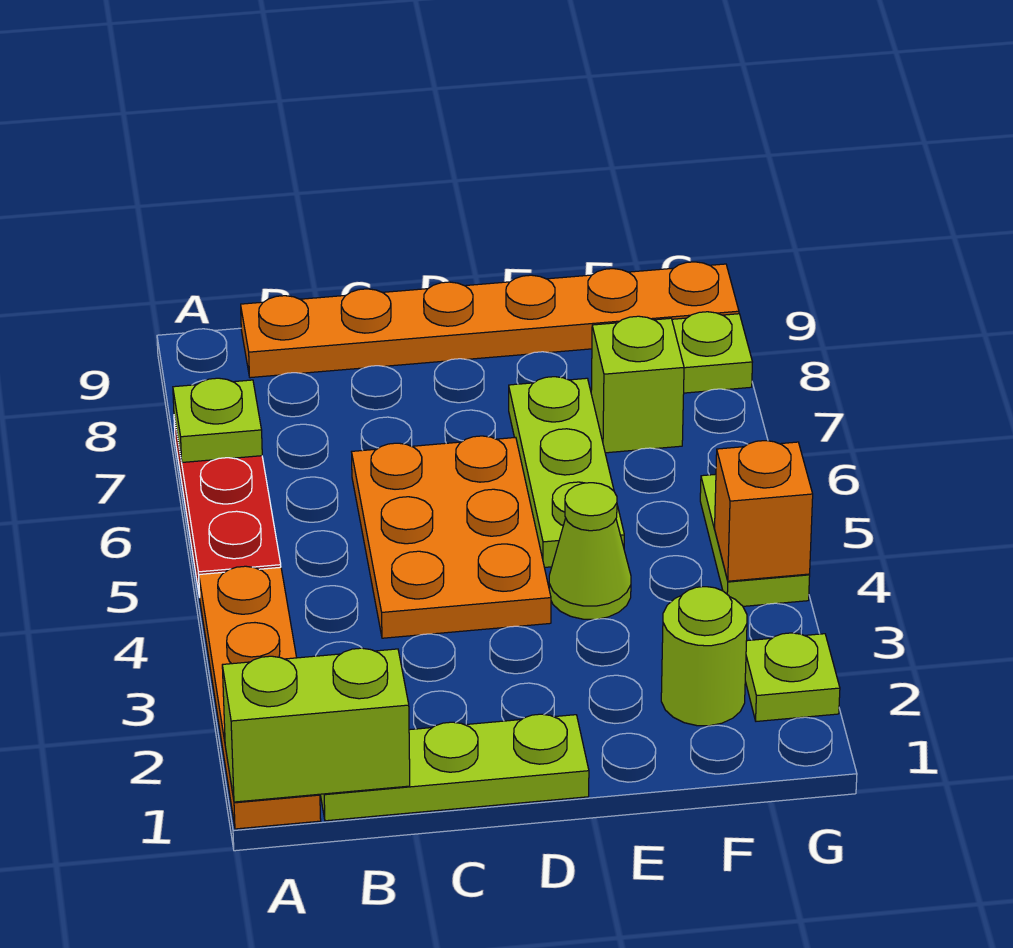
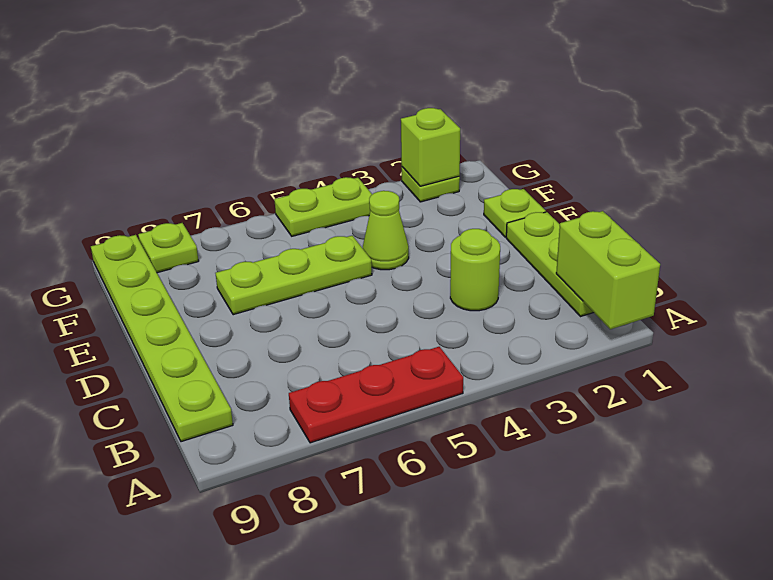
orange plate A1:A4 level 1 -> none
lime plate A7 level 2 -> lime plate E1 level 1
orange plate B9:G9 level 1 -> lime plate B9:G9 level 1
orange plate C4:D6 level 1 -> none
lime round brick F2 level 1 -> lime round brick C3 level 1
lime brick F7 level 1 -> lime brick G2 level 2
orange brick G4 level 2 -> none

